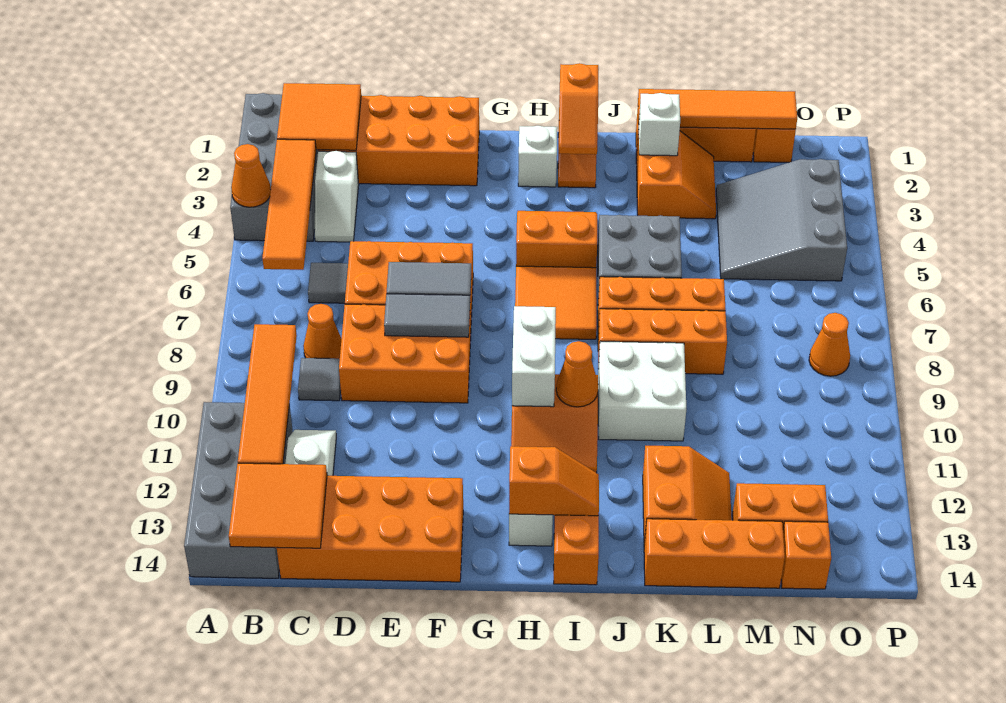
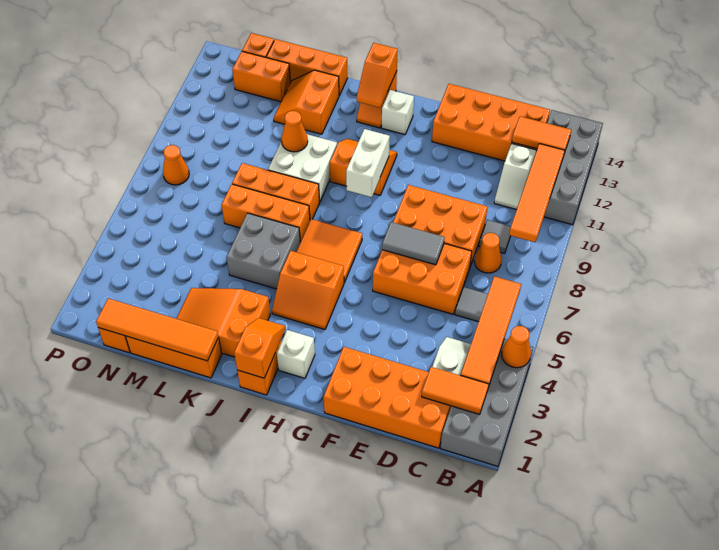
orange tile B1:C2 level 2 -> orange tile B2:C2 level 2
orange tile B13:C14 level 2 -> orange tile B13:C13 level 2
grey tile E8:F8 level 2 -> none
orange slope H13:I13 level 2 top H -> orange slope I13:I14 level 2 top 14
orange cone I10 level 2 -> orange cone K10 level 2
orange slope K2:L3 level 1 top K -> orange slope J2:L3 level 1 top J
white brick K2 level 2 -> none
grey slope M3:O5 level 1 top O -> none

